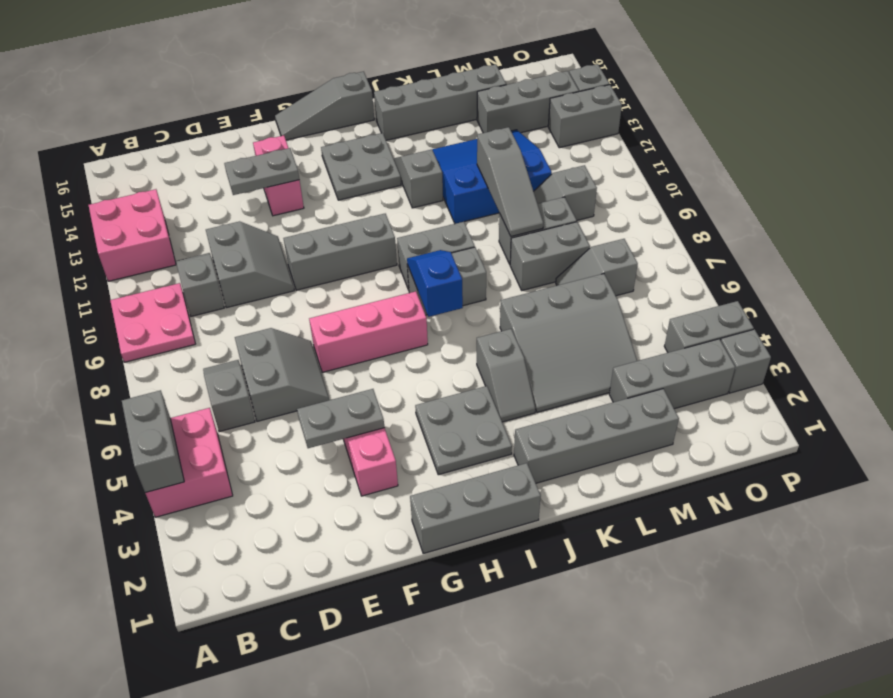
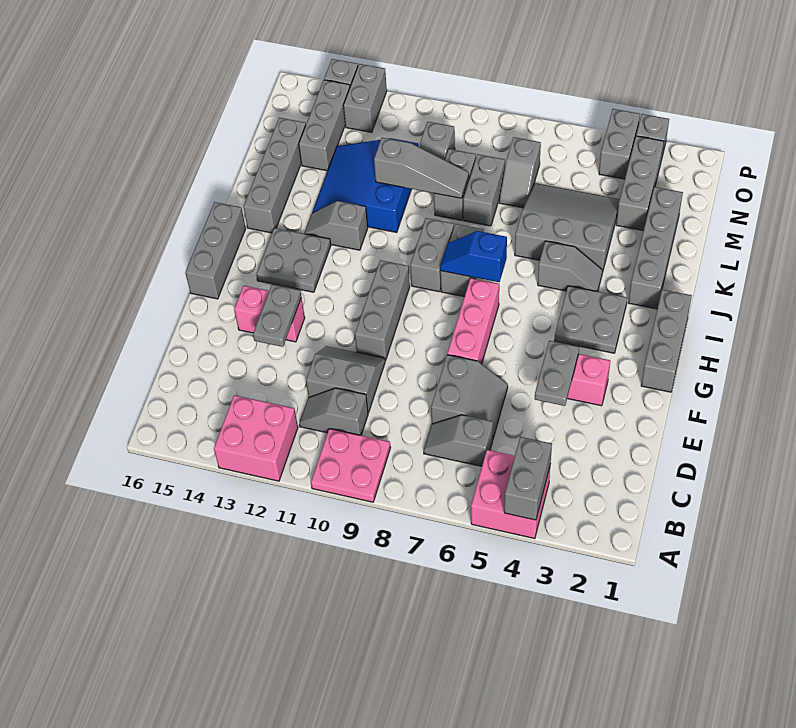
grey brick A4:A5 level 2 -> grey brick A4:B4 level 2
grey slope D6:E7 level 1 top D -> grey slope D6:E7 level 1 top 7
grey slope G16:I16 level 1 top I -> grey brick G16:I16 level 1
grey slope K4:M6 level 1 top 6 -> grey slope K4:M6 level 1 top K

